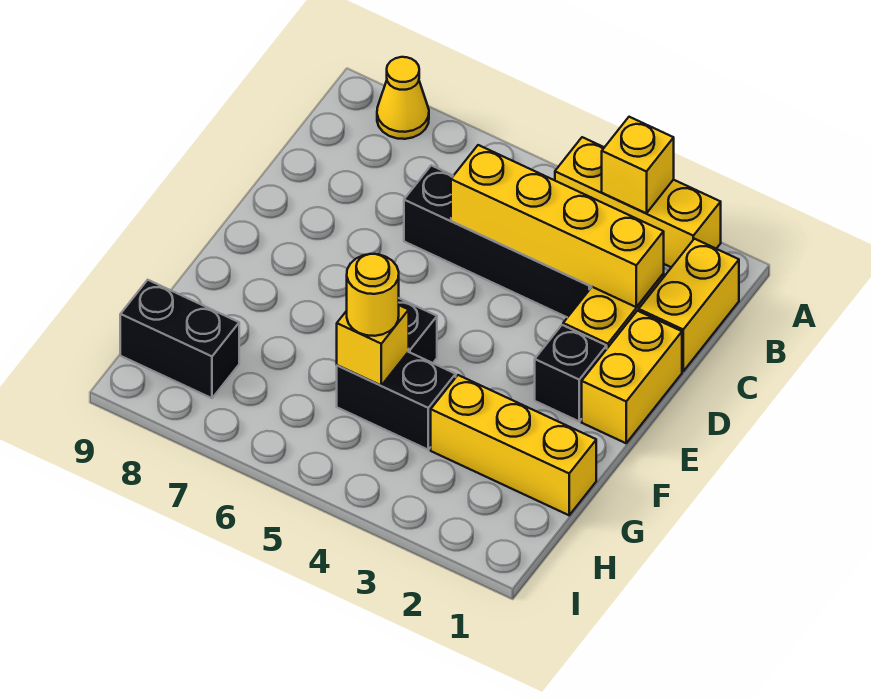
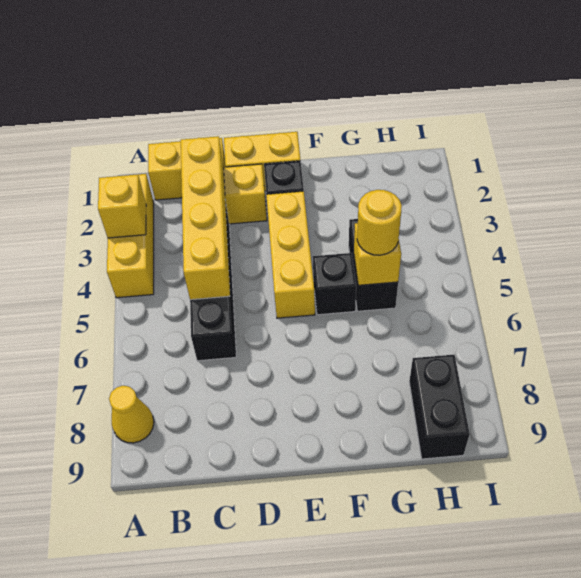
yellow brick G1:G3 level 1 -> yellow brick E3:E5 level 1

